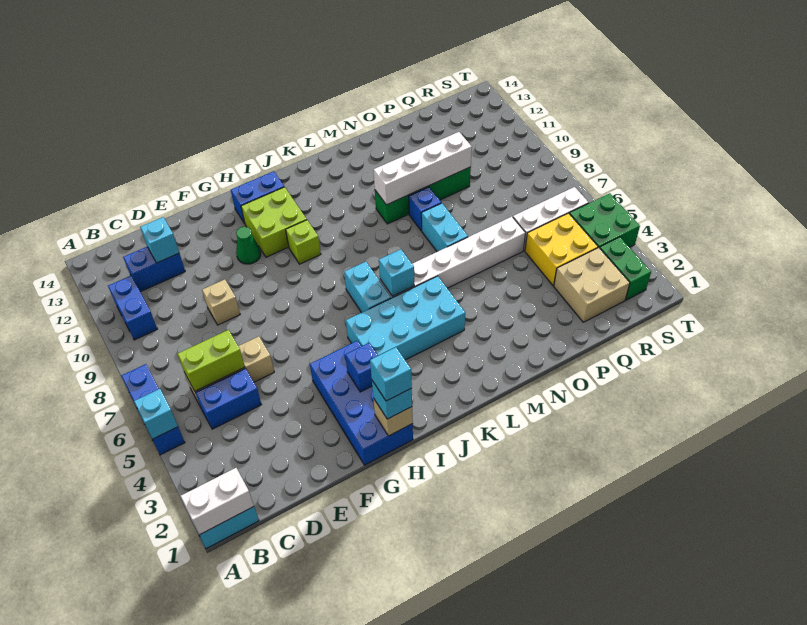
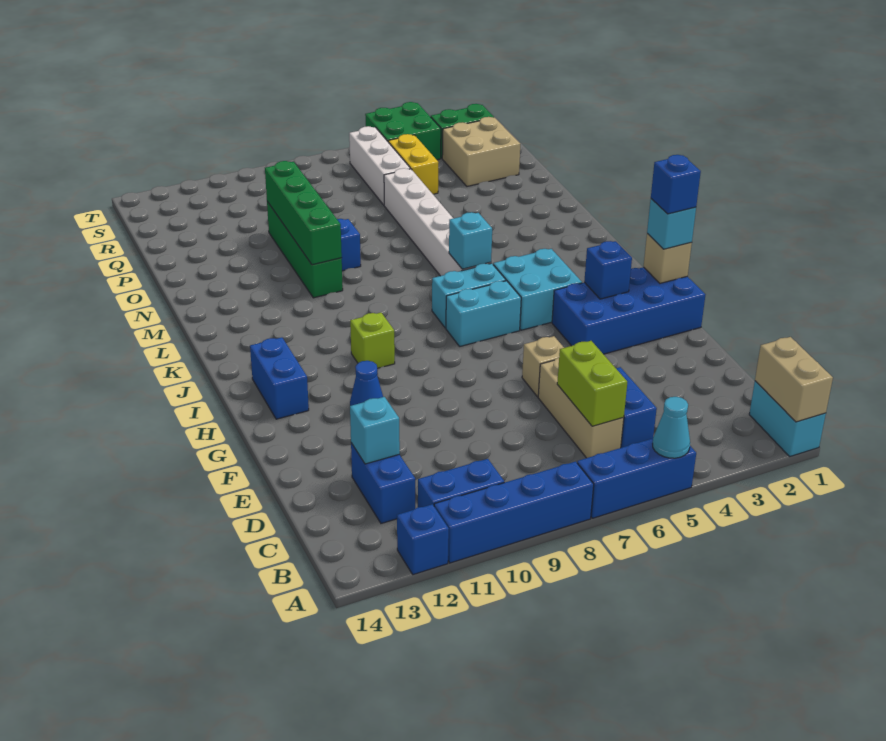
white brick A1:B1 level 2 -> tan brick A1:B1 level 2
cyan brick A5 level 2 -> cyan cone A5 level 2
none -> blue brick A8:A11 level 1
none -> blue brick A12 level 1
tan brick E9 level 1 -> tan brick F6 level 1
green cone G11 level 1 -> blue cone G11 level 1
cyan brick H1 level 4 -> blue brick H1 level 4
lime brick H11:I12 level 1 -> none
cyan brick I4:L5 level 1 -> cyan brick I4:J5 level 1
white brick M10:P10 level 2 -> green brick M10:P10 level 2
cyan brick N7:N8 level 1 -> cyan brick I6:I7 level 1
yellow brick Q4:R5 level 1 -> yellow brick Q5:R5 level 1

